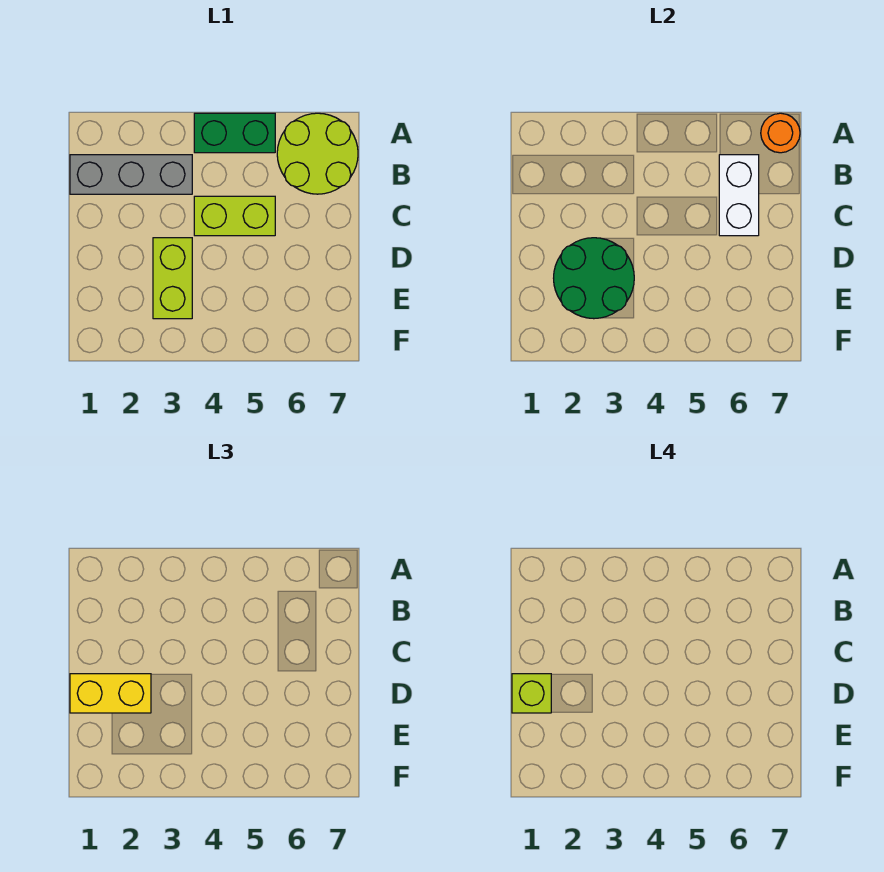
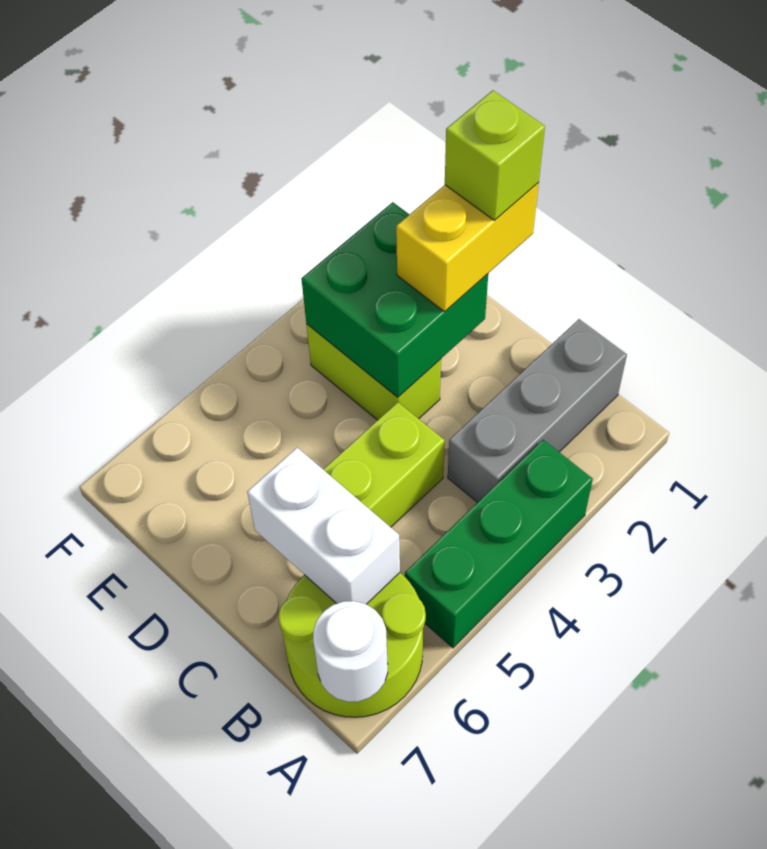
green brick A4:A5 level 1 -> green brick A3:A5 level 1
orange round brick A7 level 2 -> white round brick A7 level 2
green round brick D2:E3 level 2 -> green brick D2:E3 level 2

